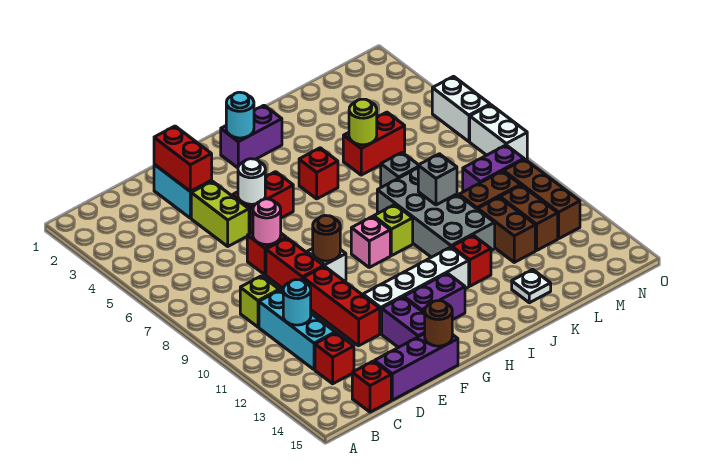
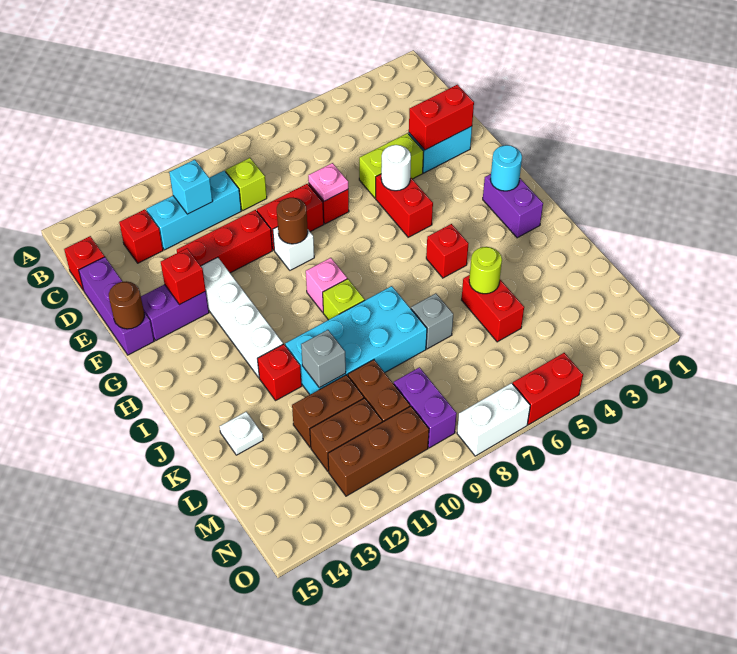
cyan round brick C11 level 2 -> cyan brick C11 level 2
pink round brick E7 level 2 -> pink plate E7 level 2
none -> red brick F13 level 2
purple brick G13:H13 level 1 -> none
grey brick J8:K11 level 1 -> cyan brick J8:K11 level 1
grey brick K9 level 2 -> grey brick K11 level 2
white brick O5:O6 level 1 -> red brick O5:O6 level 1

